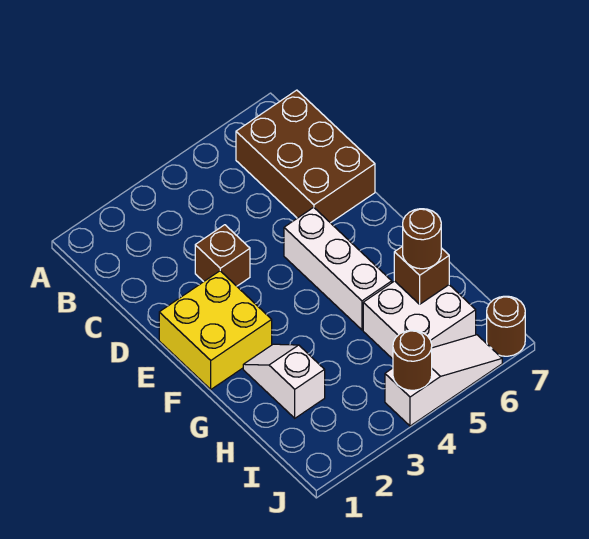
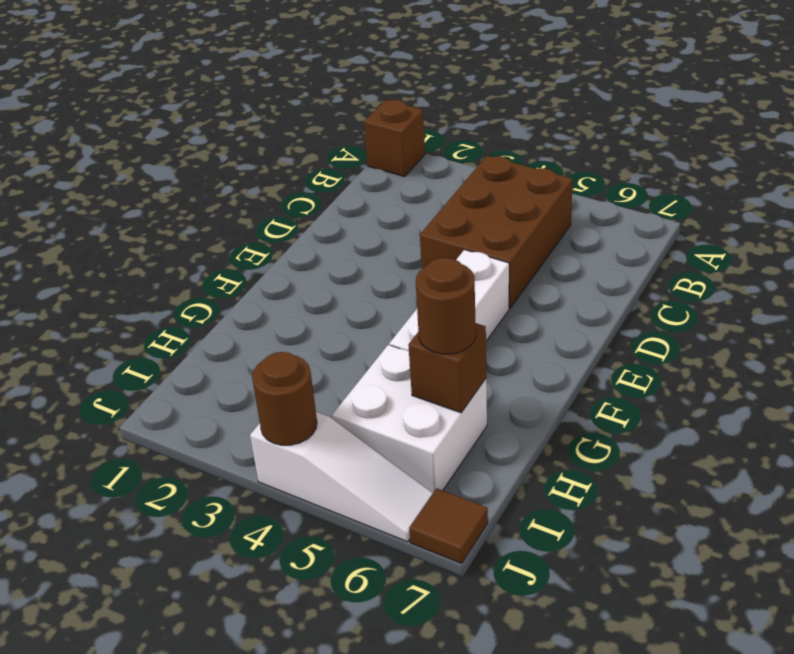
brown brick B6:D7 level 1 -> brown brick B4:D5 level 1
brown brick D3 level 1 -> brown brick A1 level 1
yellow brick E1:F2 level 1 -> none
white slope G2:H2 level 1 top H -> none
brown round brick J7 level 1 -> brown tile J7 level 1

